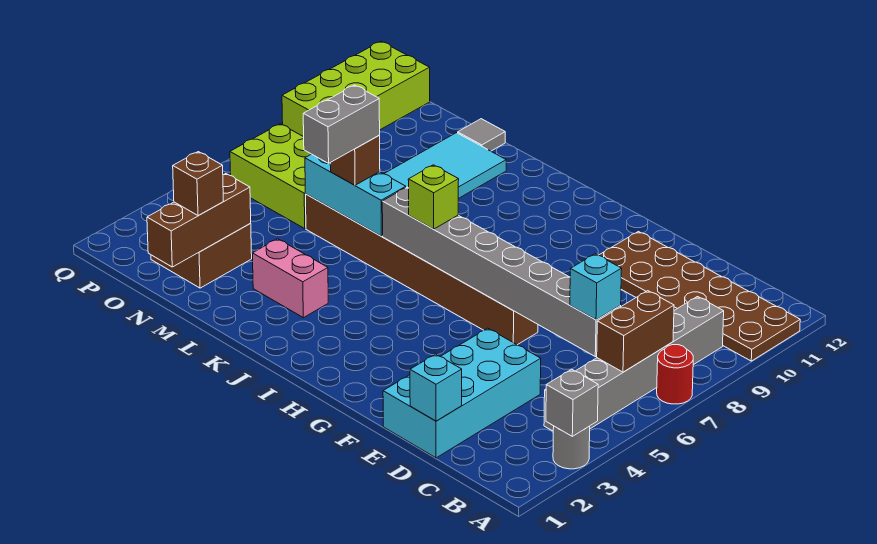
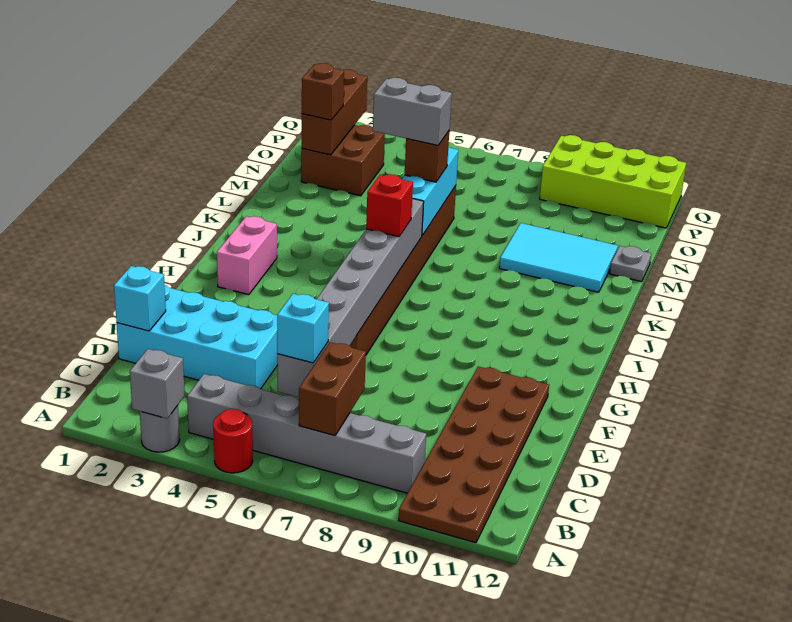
red round brick A7 level 1 -> red round brick A5 level 1
brown brick B6:B7 level 2 -> brown brick B7:C7 level 2
lime brick I6 level 3 -> red brick I6 level 3
pink brick K3:L3 level 1 -> pink brick H2:I2 level 1
grey tile M12 level 1 -> grey plate M12 level 1
brown brick N1:N3 level 2 -> brown brick N2:P2 level 2
lime brick N6:P7 level 1 -> none

